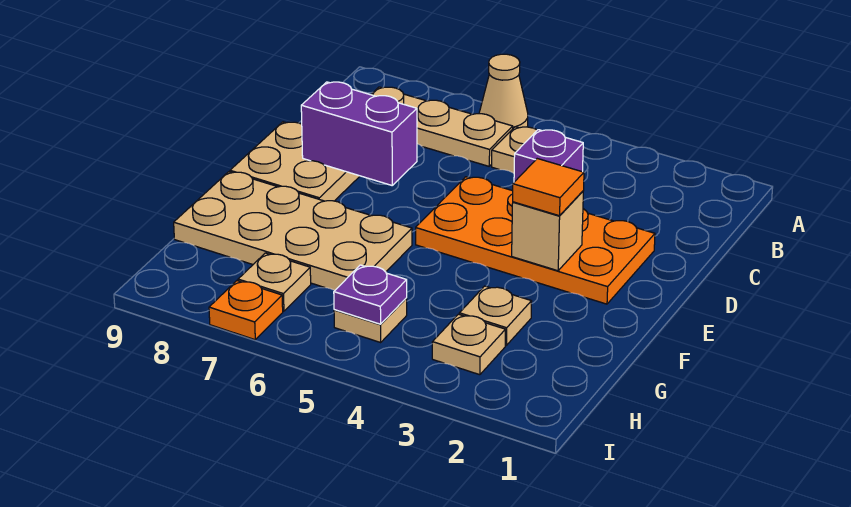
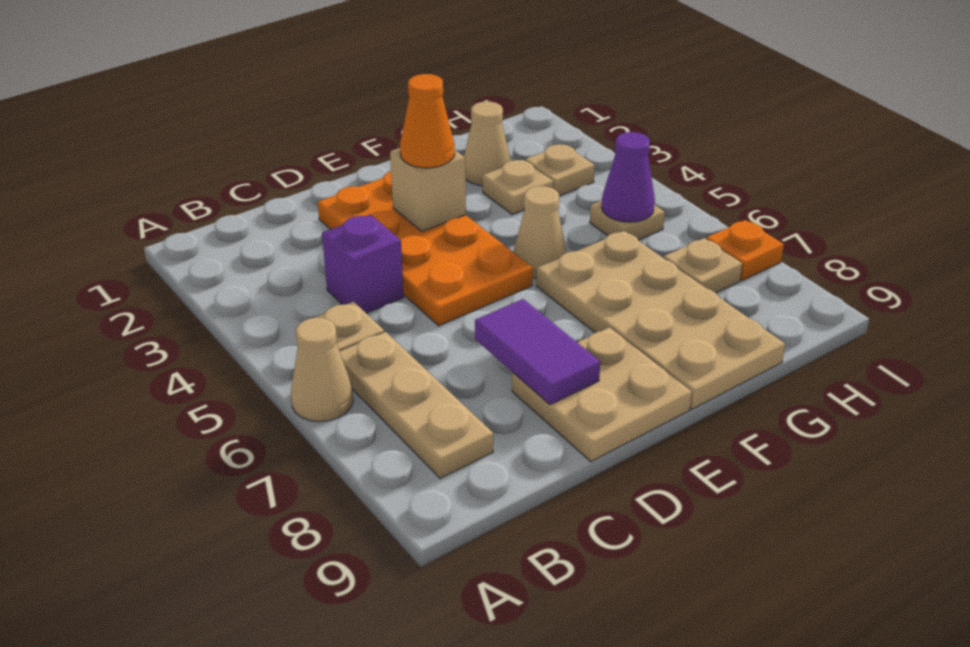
purple brick D7:D8 level 2 -> purple tile D7:D8 level 2
orange tile E3 level 3 -> orange cone E3 level 3
none -> tan cone F5 level 1
none -> tan cone G2 level 1
purple plate H5 level 2 -> purple cone H5 level 2

